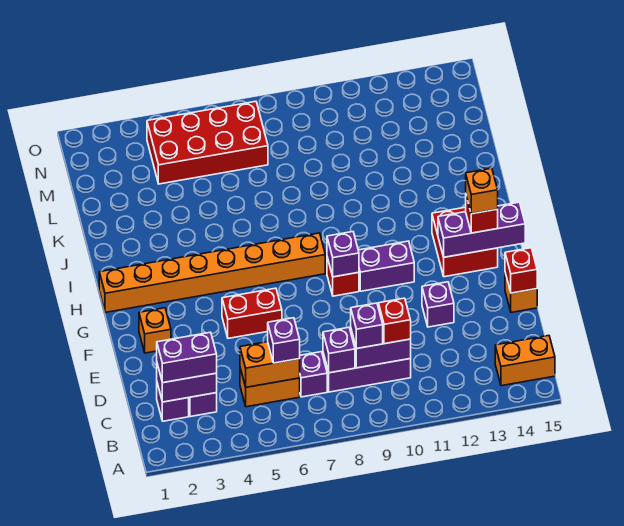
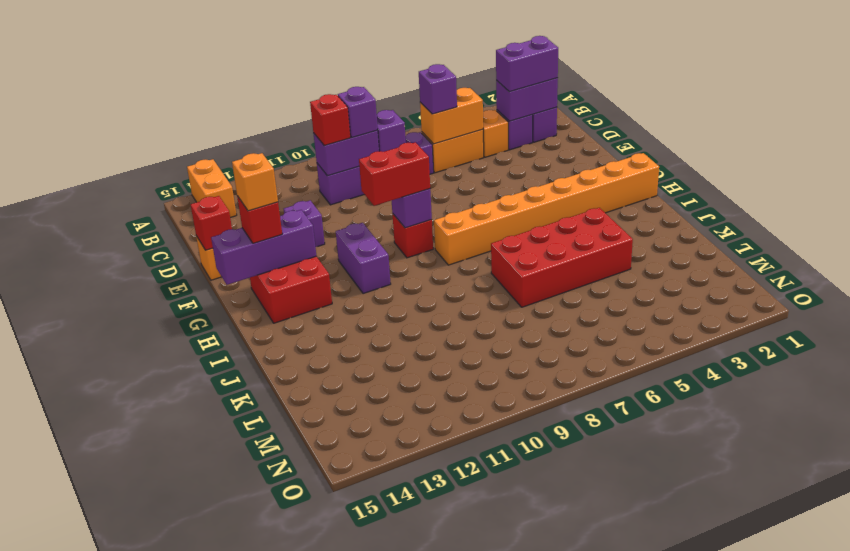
orange brick B14:B15 level 1 -> orange brick A14:B14 level 1
orange brick F2 level 1 -> orange brick C4 level 1
red brick F5:F6 level 1 -> red brick G9:G10 level 3
purple brick G10:G11 level 1 -> purple brick G11:H11 level 1
red brick M4:N7 level 1 -> red brick J4:K7 level 1

